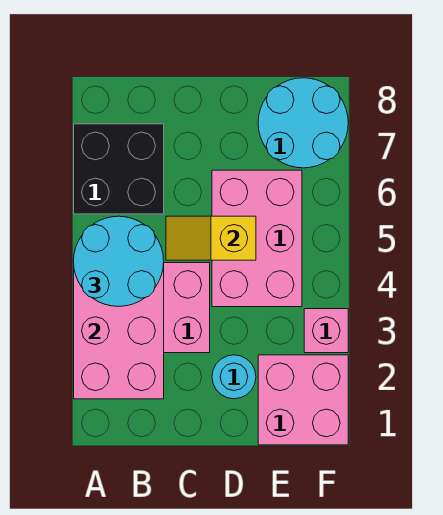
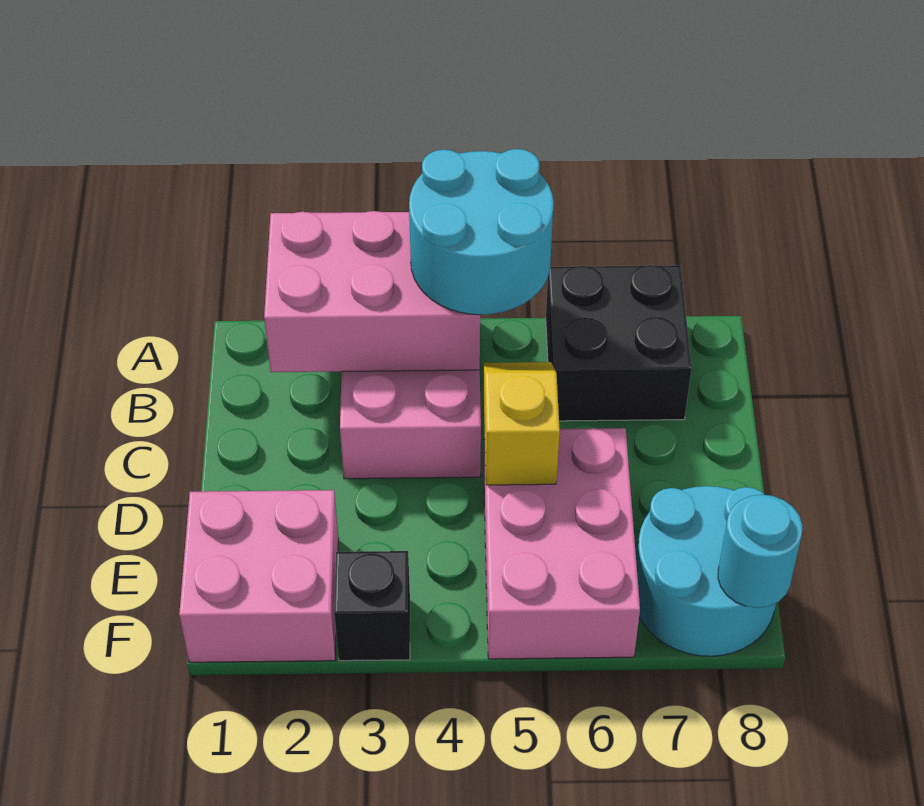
cyan round brick D2 level 1 -> cyan round brick F8 level 2
pink brick D4:E6 level 1 -> pink brick D5:F6 level 1
pink brick F3 level 1 -> black brick F3 level 1

